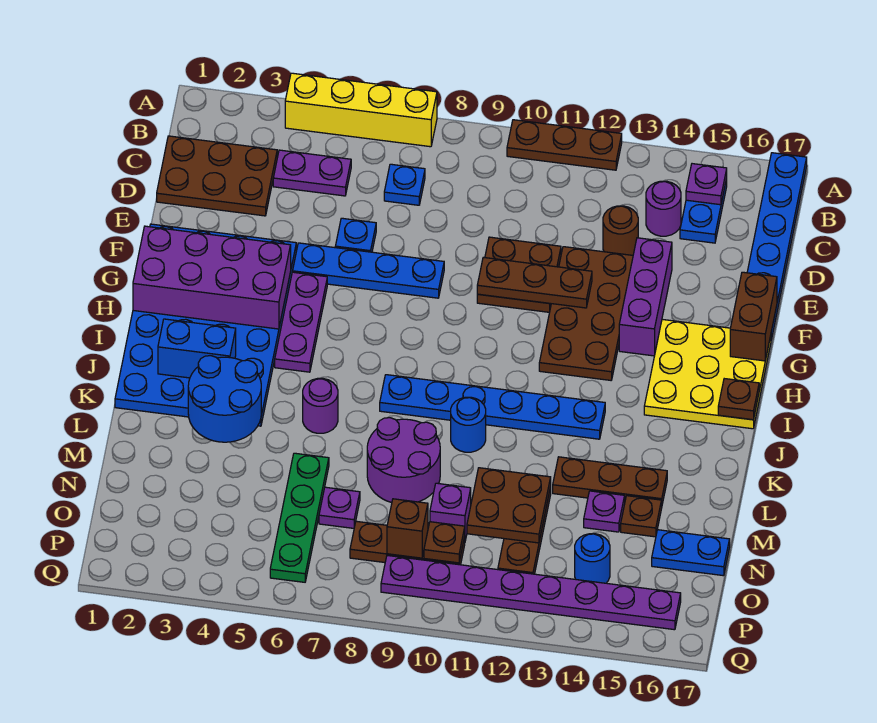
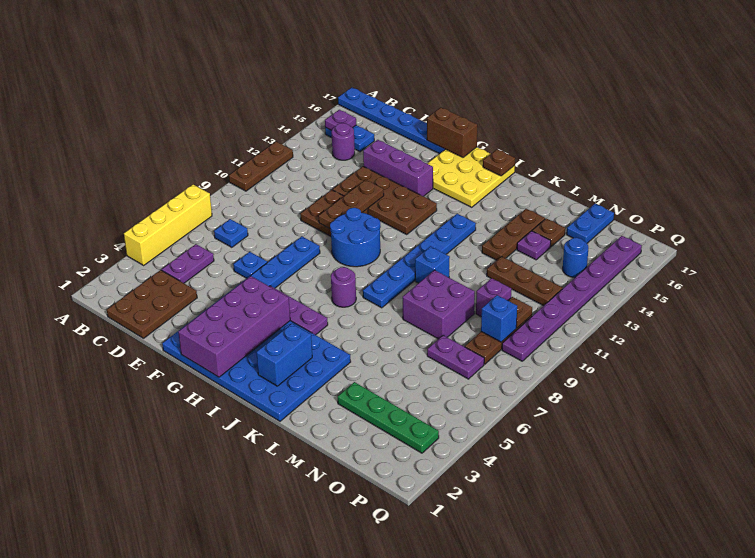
brown round brick D13 level 1 -> none
blue round brick K3:L4 level 2 -> blue round brick G9:H10 level 1
purple round brick K6 level 1 -> purple round brick I7 level 1
blue round brick K10 level 1 -> blue brick K10 level 1
purple round brick L8:M9 level 1 -> purple brick L8:M9 level 1
green plate M6:P6 level 1 -> green plate M3:P3 level 1
brown plate M11:N12 level 2 -> none
purple plate N7 level 1 -> purple plate N7:O7 level 1
brown brick O9 level 2 -> blue brick O9 level 2

